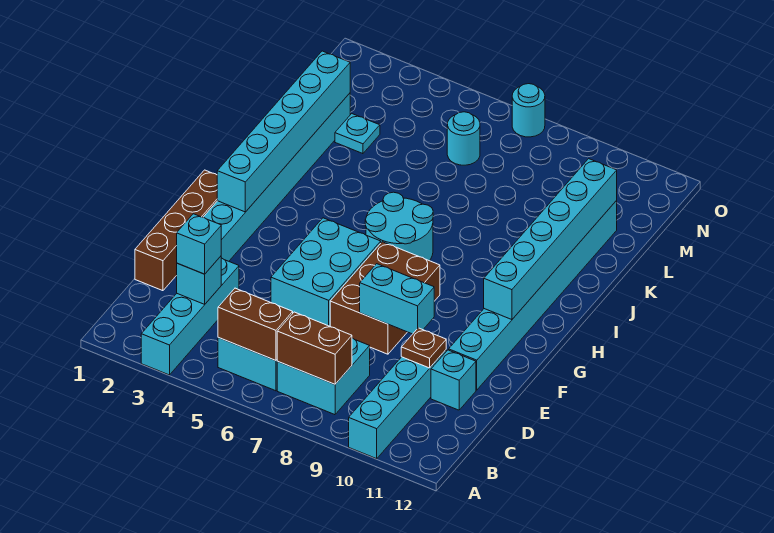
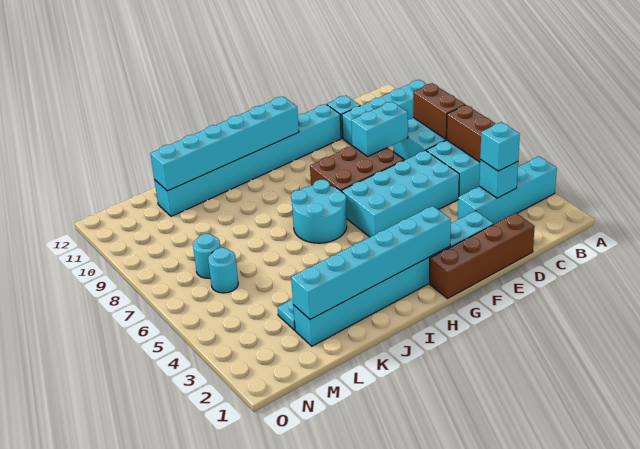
brown plate D10 level 2 -> none
cyan brick E5:G6 level 1 -> cyan brick D5:G6 level 1
cyan brick E8:E9 level 2 -> cyan brick D8:E8 level 2
cyan round brick O7 level 1 -> cyan round brick M7 level 1

